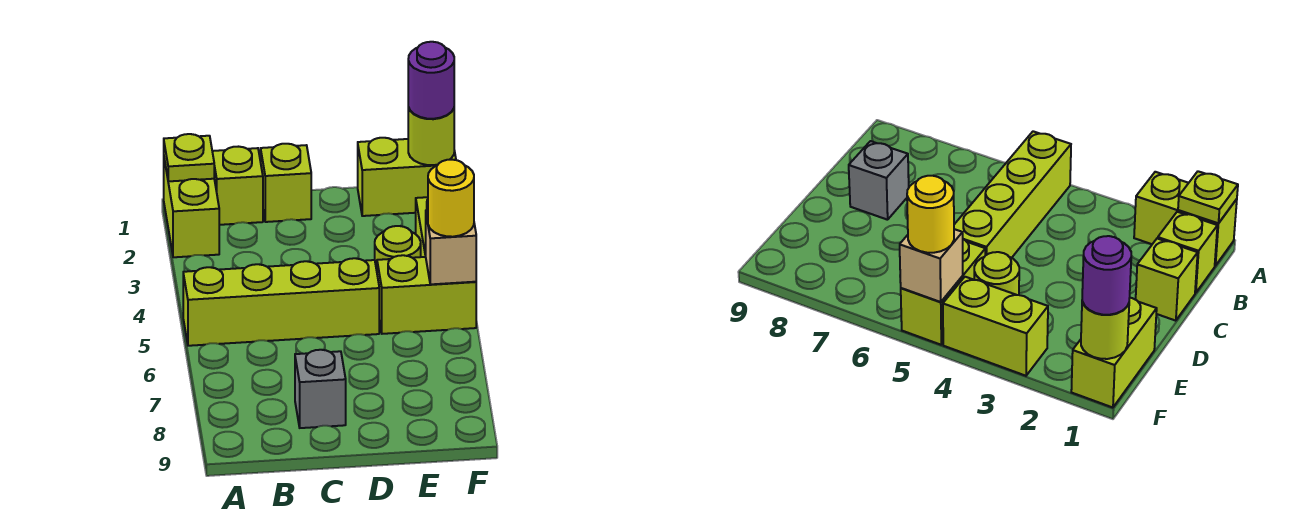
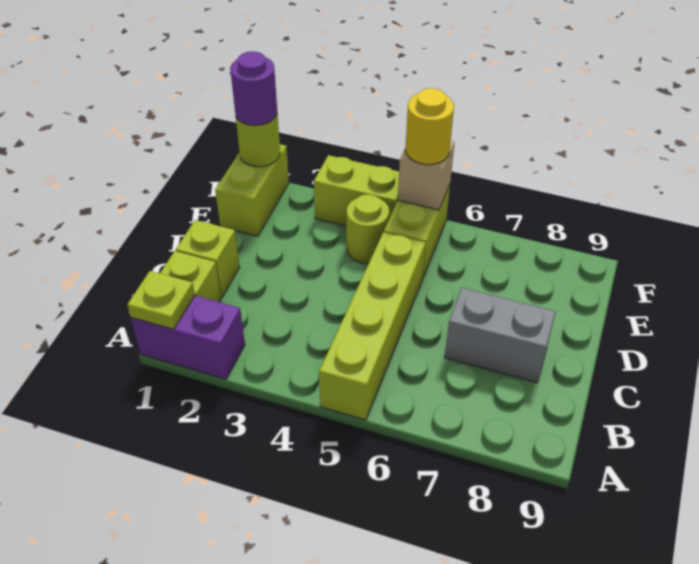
lime brick A1:A2 level 1 -> purple brick A1:A2 level 1
grey brick C8 level 1 -> grey brick C7:C8 level 1

